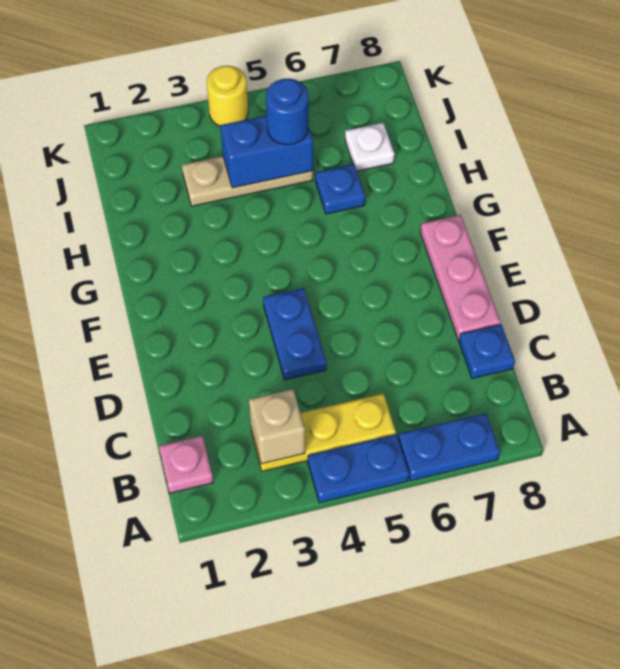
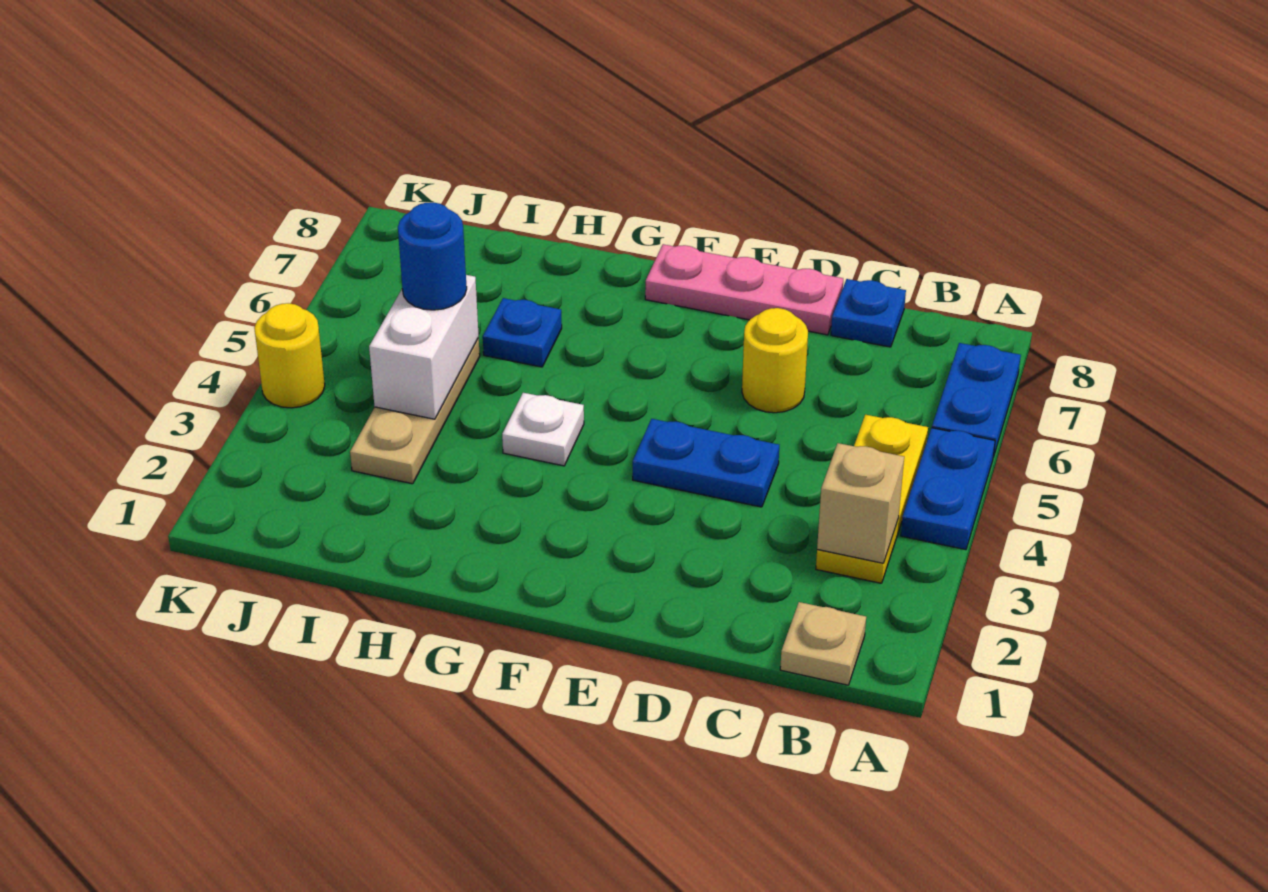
pink plate B1 level 1 -> tan plate B1 level 1
none -> yellow round brick D6 level 1
blue brick I4:I5 level 2 -> white brick I4:I5 level 2
white plate I7 level 1 -> white plate G4 level 1

